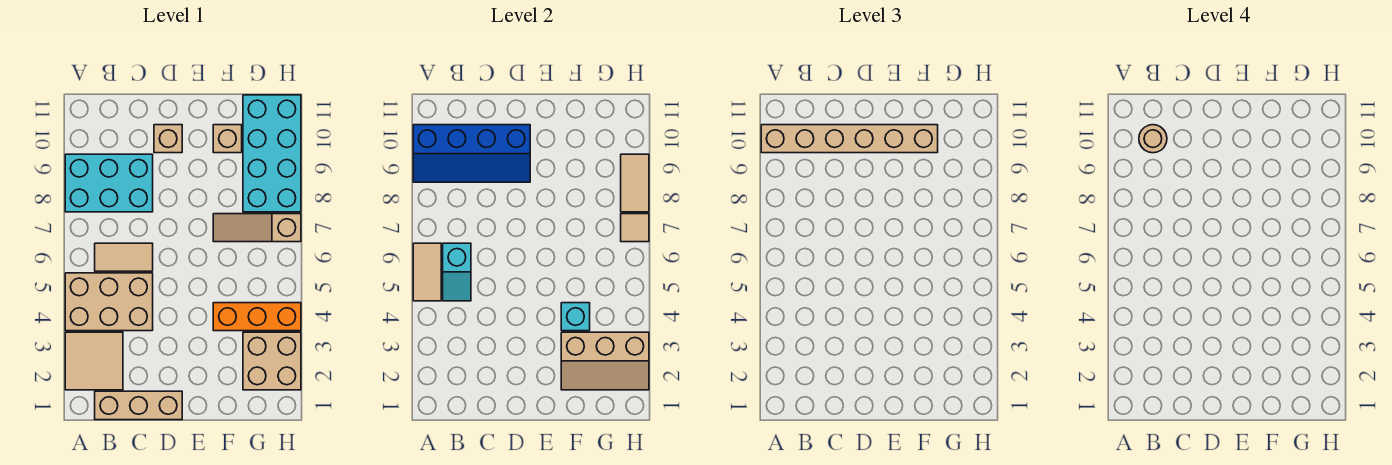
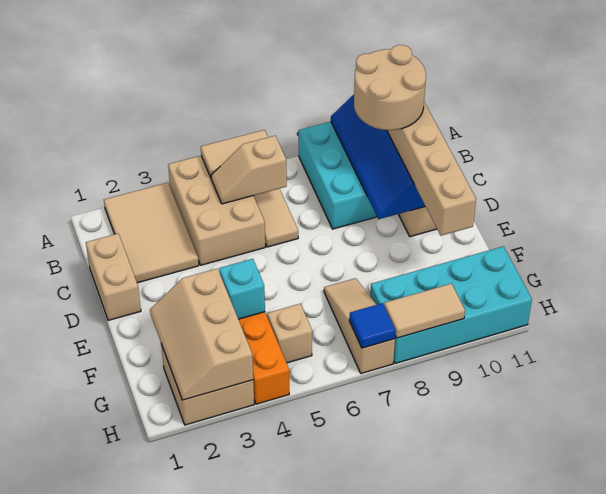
tan tile A2:B3 level 1 -> tan tile A2:C3 level 1
tan brick B1:D1 level 1 -> tan brick C1:D1 level 1
cyan slope B5:B6 level 2 top 6 -> tan slope B5:B6 level 2 top 6
tan round brick B10 level 4 -> tan round brick B9:C10 level 4
tan brick F10 level 1 -> tan brick G5 level 1
tan tile H7 level 2 -> blue tile H7 level 2

